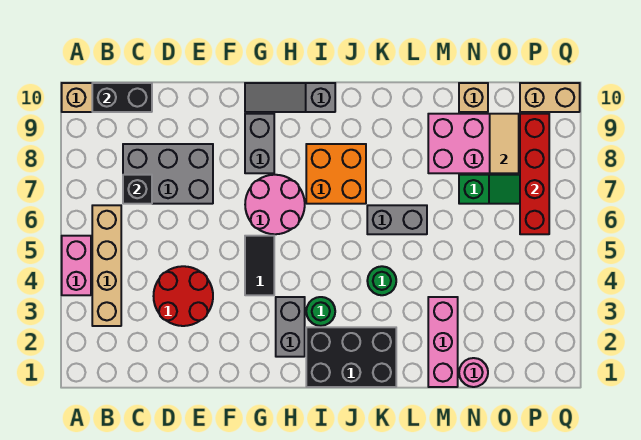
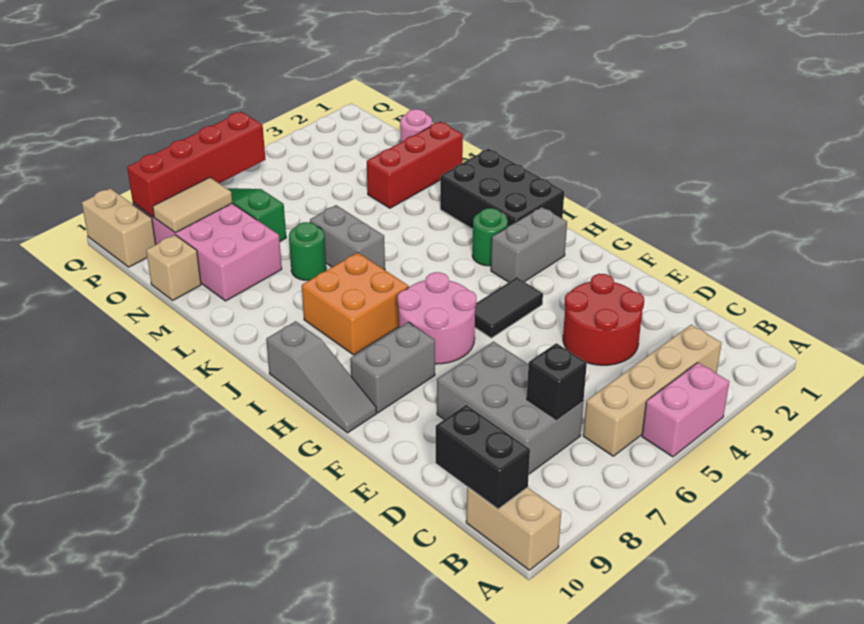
green round brick K4 level 1 -> green round brick L7 level 1
pink brick M1:M3 level 1 -> red brick M1:M3 level 1

